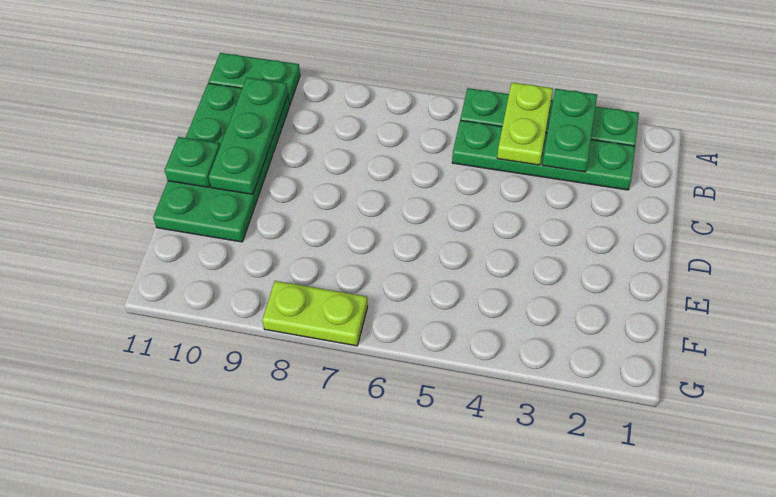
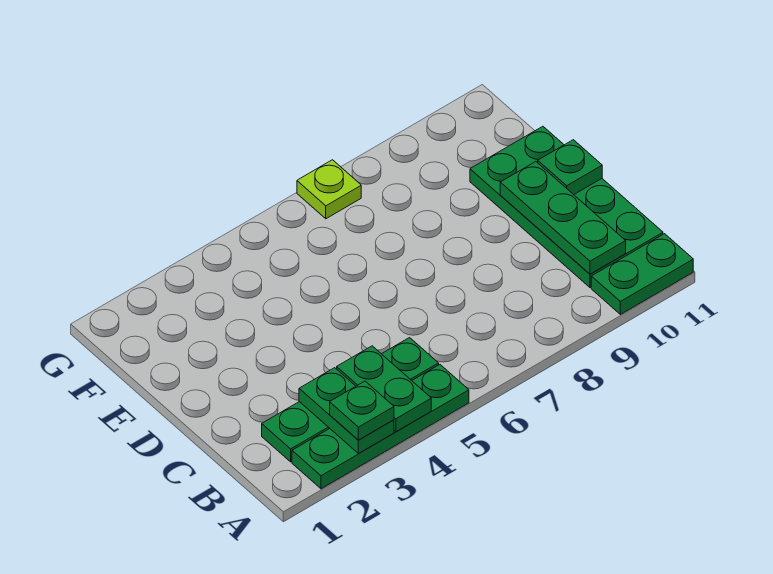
none -> green plate A3 level 3
lime plate A4:B4 level 2 -> green plate A4:B4 level 2
lime plate G7:G8 level 1 -> lime plate G7 level 1

